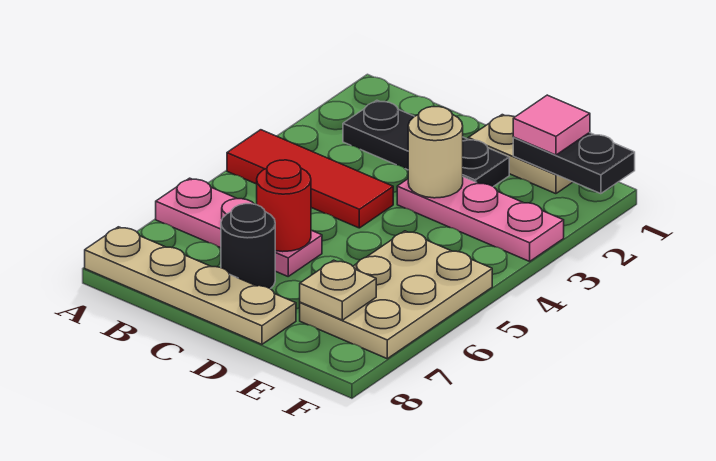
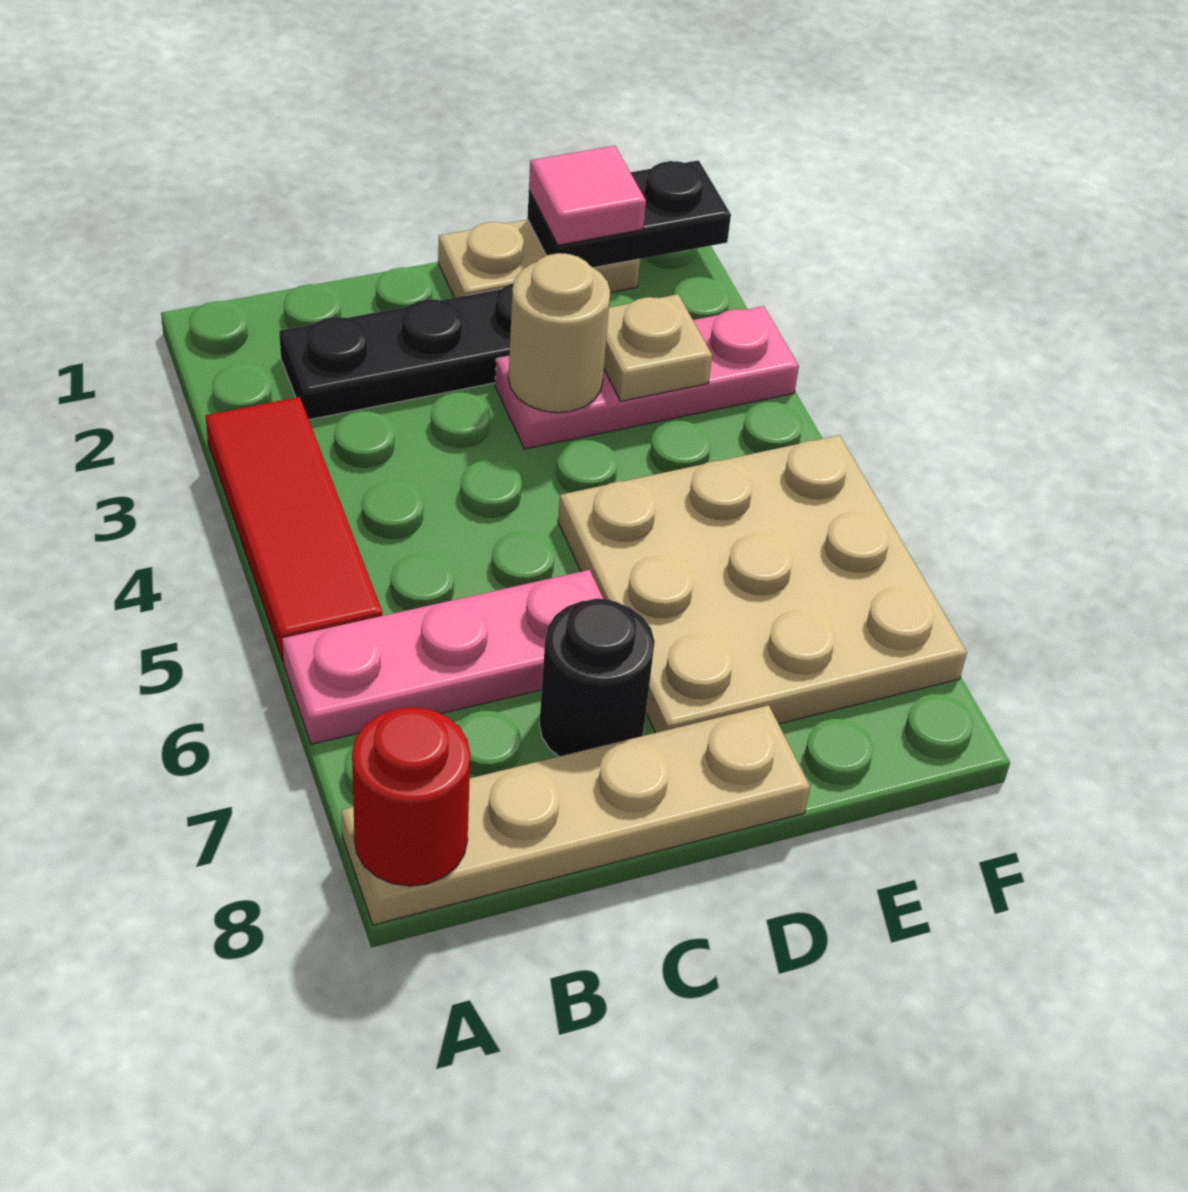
red tile A4:C4 level 1 -> red tile A3:A5 level 1
red round brick C6 level 2 -> red round brick A8 level 2
tan plate E5:F7 level 1 -> tan plate D5:F7 level 1
tan plate E7 level 2 -> tan plate E3 level 2

